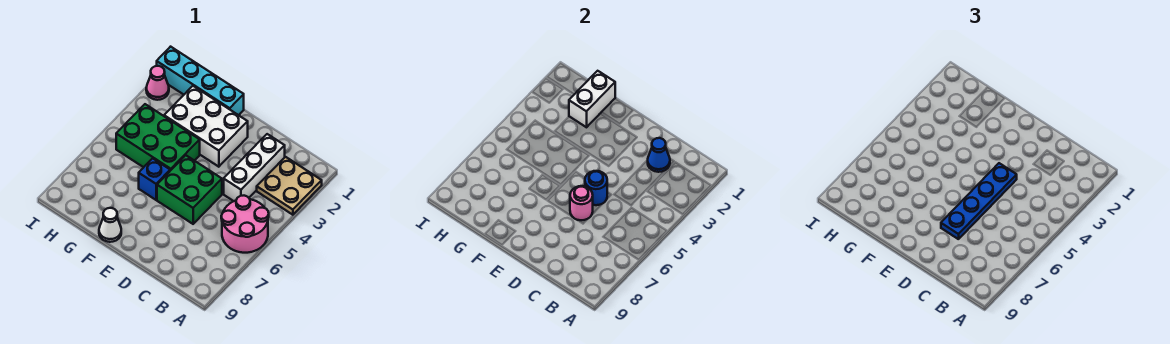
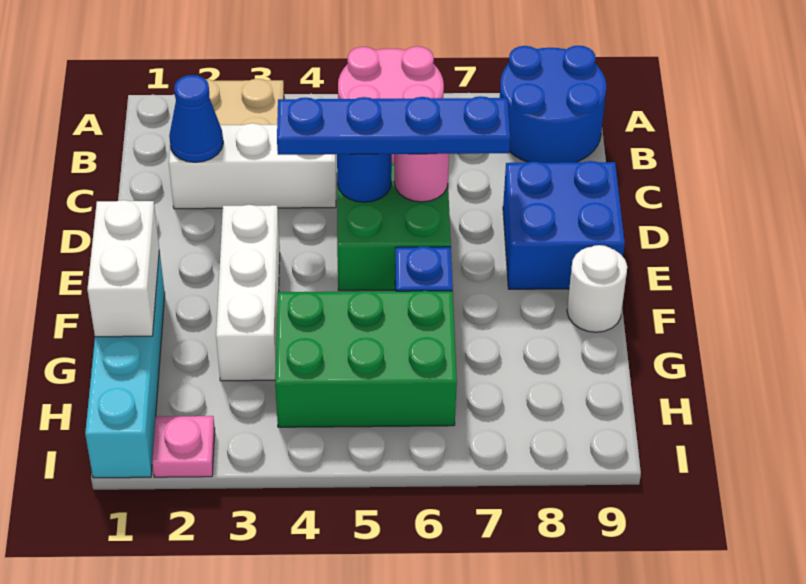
none -> blue round brick A8:B9 level 1
none -> blue brick D8:E9 level 1
white brick E2:G3 level 1 -> white brick E3:G3 level 1
green brick F4:H5 level 1 -> green brick G4:H6 level 1
white cone F9 level 1 -> white round brick F9 level 1
white brick G1:G2 level 2 -> white brick F1:G1 level 2
pink cone I2 level 1 -> pink plate I2 level 1

